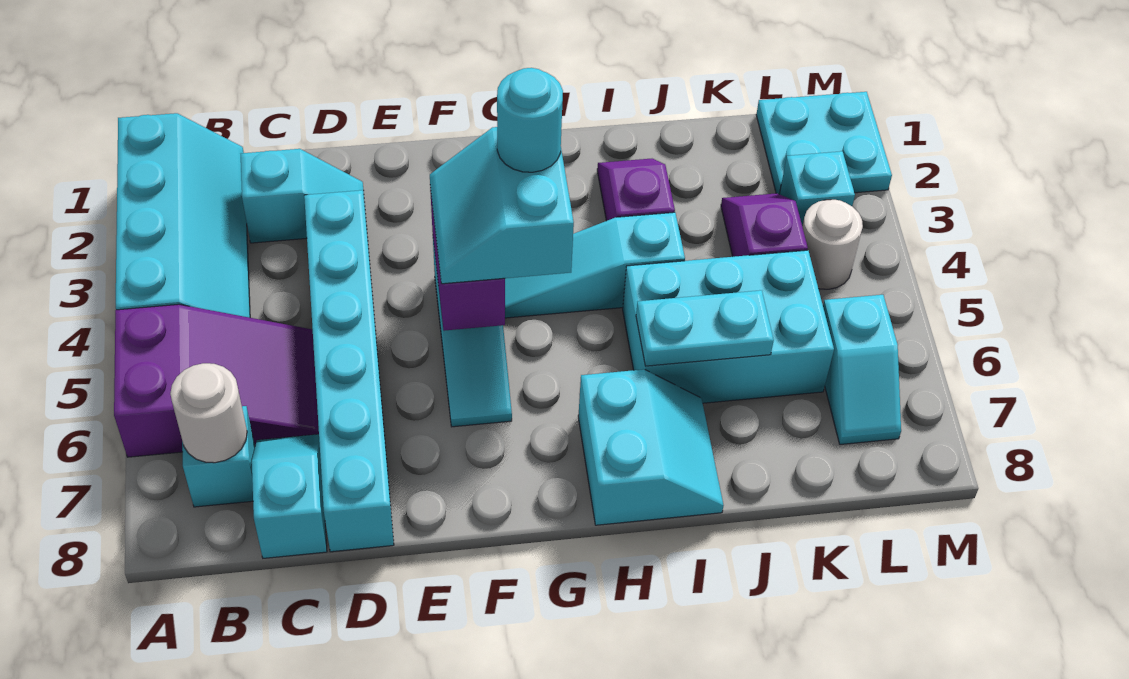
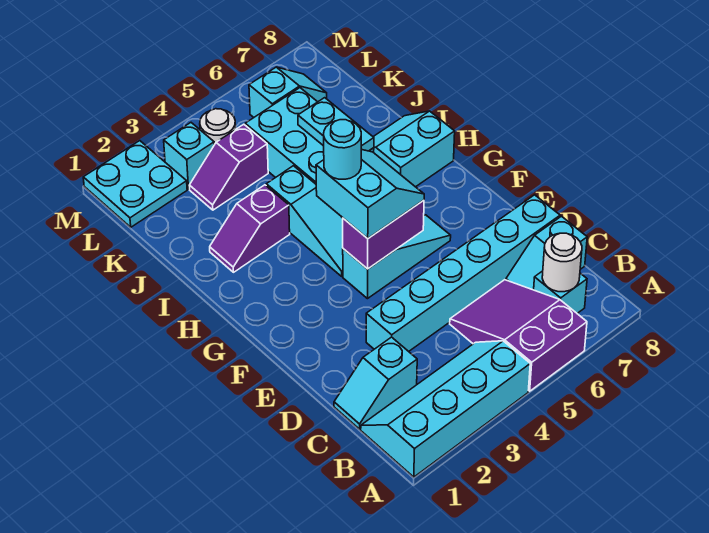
cyan slope C2:D2 level 1 top C -> cyan slope C1:C2 level 1 top 2
cyan slope F4:G5 level 3 top G -> cyan slope F4:G5 level 3 top 4

